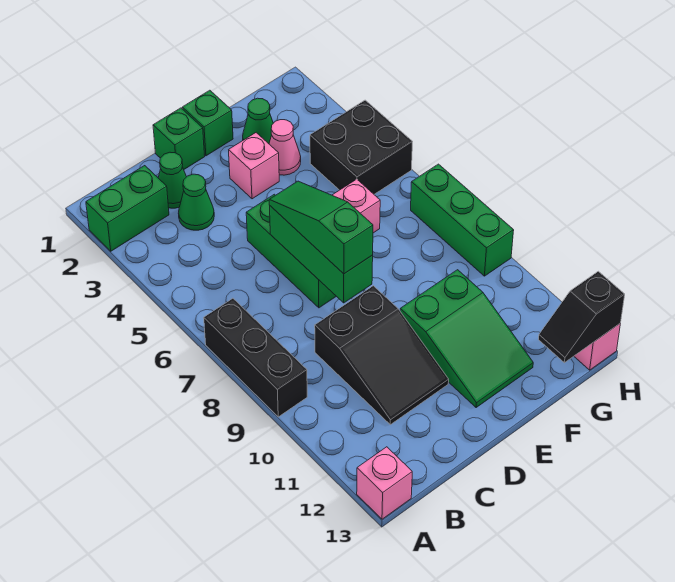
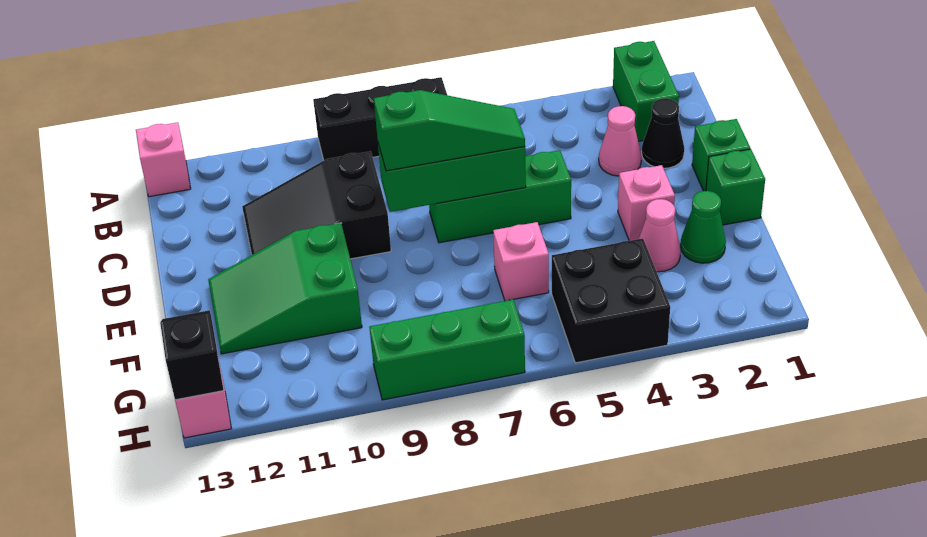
green cone C2 level 1 -> black cone C2 level 1
green cone C3 level 1 -> pink cone C3 level 1

